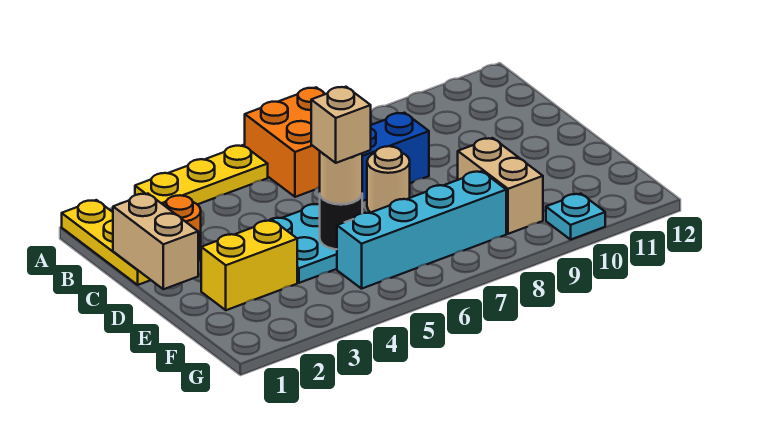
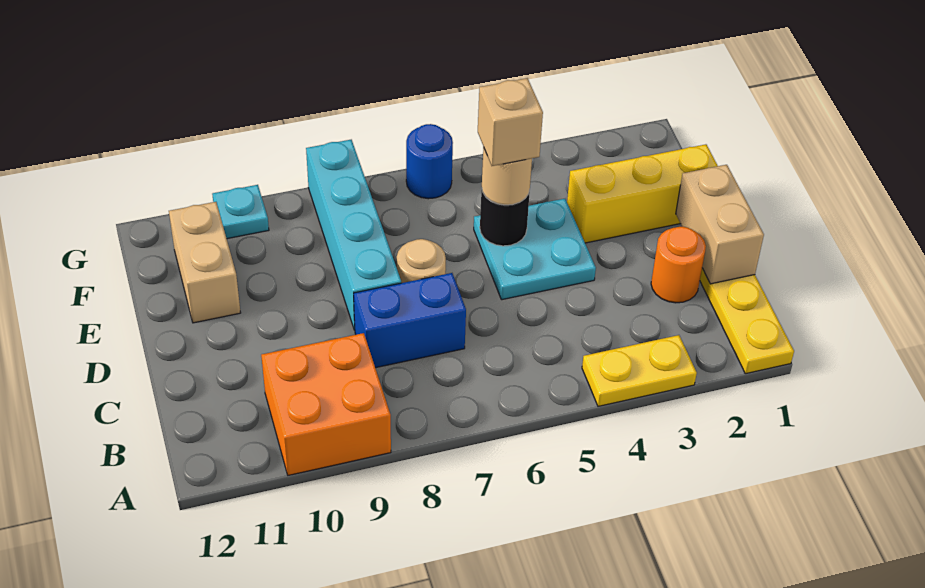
yellow plate A3:A5 level 1 -> yellow plate A3:A4 level 1
orange brick A6:B7 level 1 -> orange brick A9:B10 level 1
yellow brick E2:E3 level 1 -> yellow brick E1:E3 level 1
tan brick E9:F9 level 1 -> tan brick E11:F11 level 1
cyan brick F5:F8 level 1 -> cyan brick D8:G8 level 1
none -> blue round brick G6 level 1

